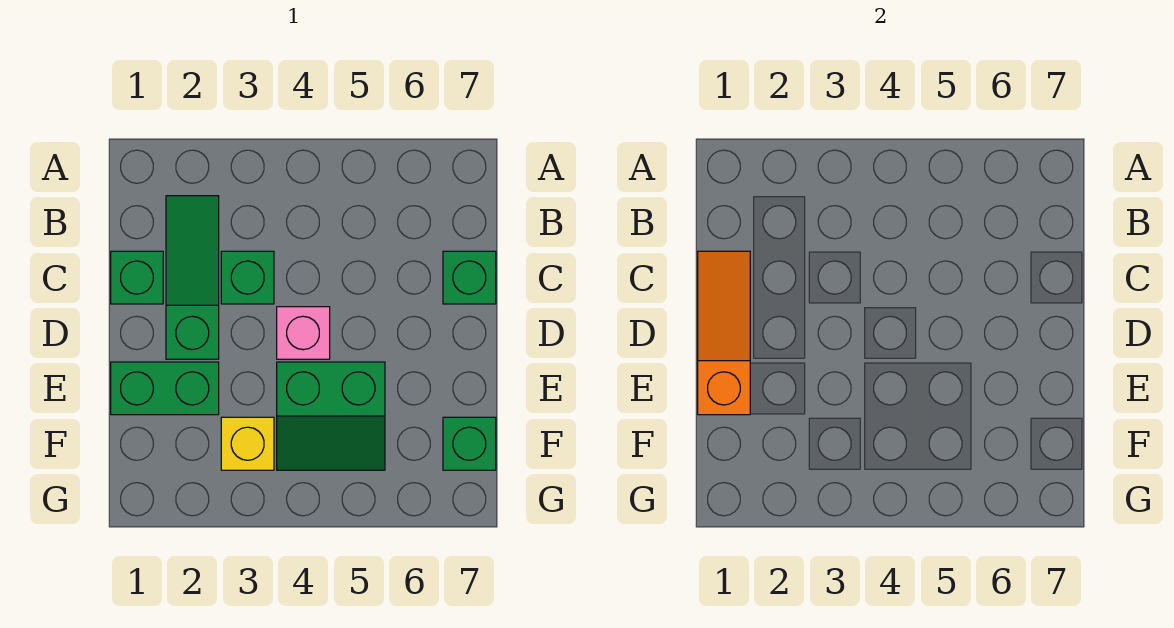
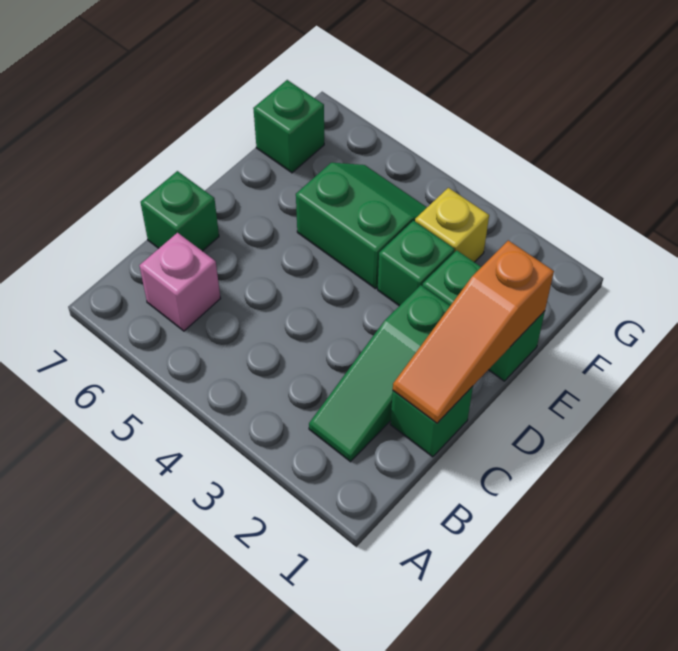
green brick C3 level 1 -> green brick E3 level 1
pink brick D4 level 1 -> pink brick B6 level 1

